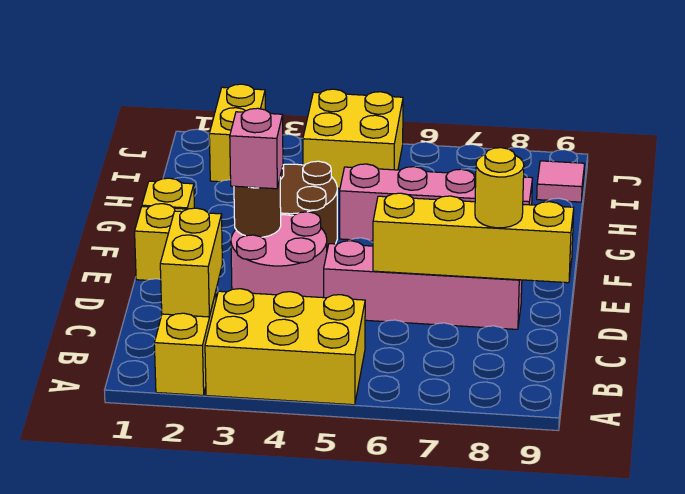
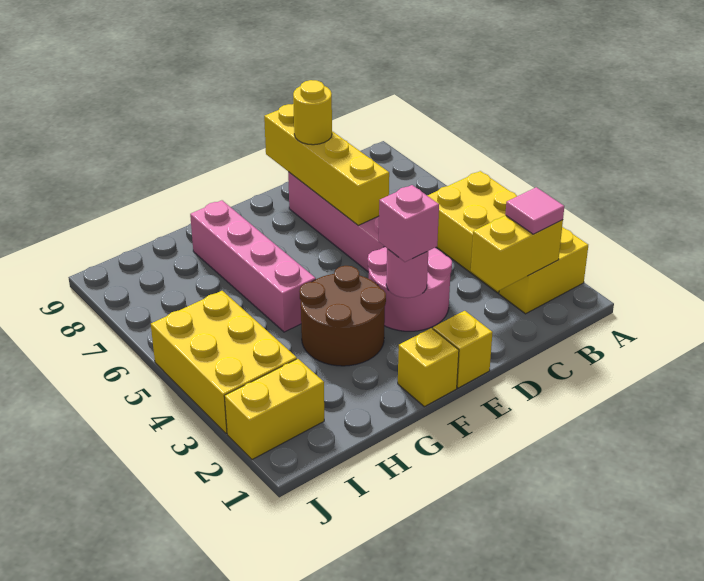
brown round brick E3 level 2 -> pink round brick E3 level 2
yellow brick I4:J5 level 1 -> yellow brick I3:J5 level 1
pink tile I9 level 1 -> pink tile B2 level 3

